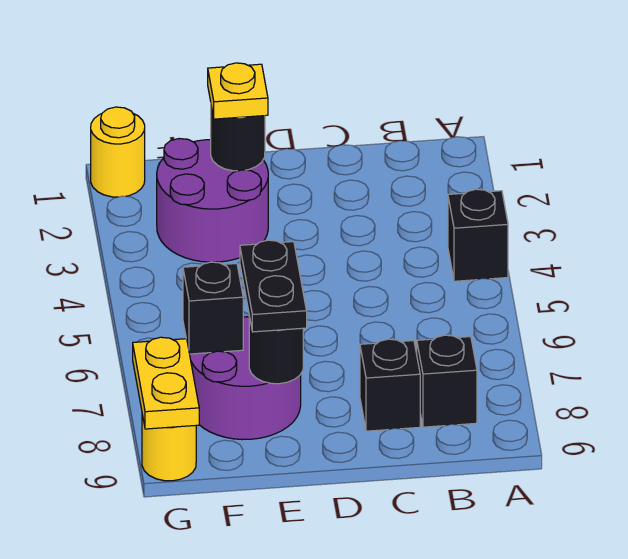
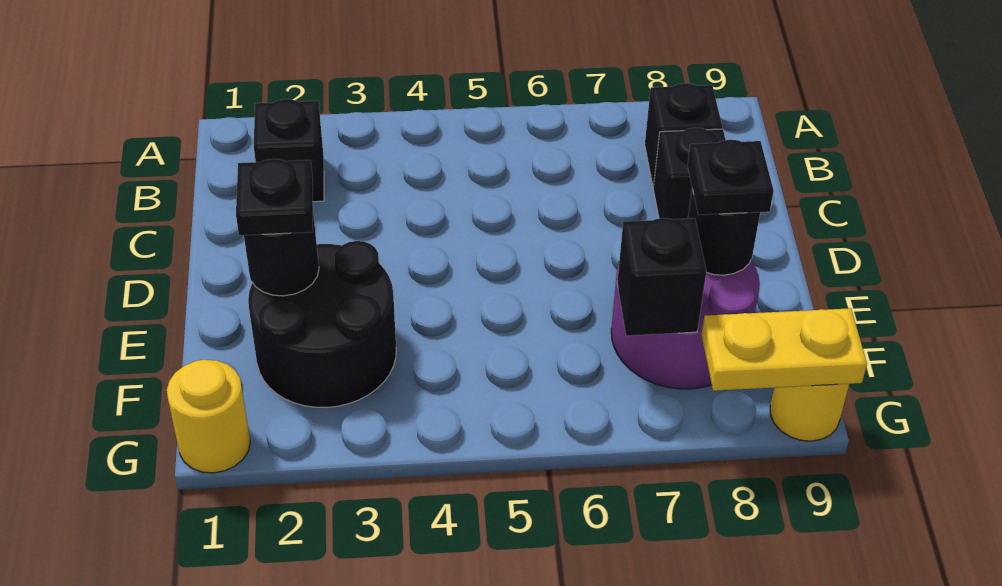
black brick A4 level 1 -> black brick B2 level 1
purple round brick E2:F3 level 1 -> black round brick E2:F3 level 1
yellow plate E2 level 3 -> black plate E2 level 3
black plate E7:E8 level 3 -> black plate E8 level 3

